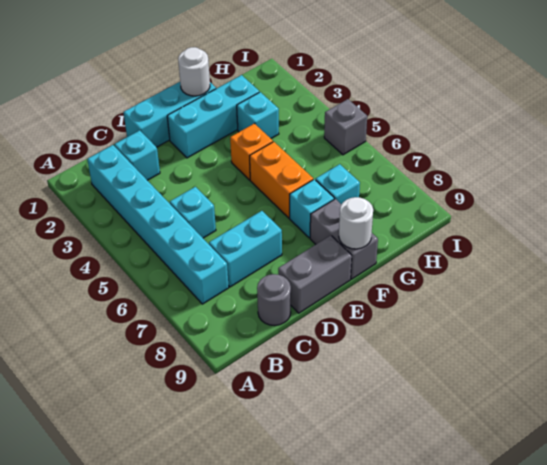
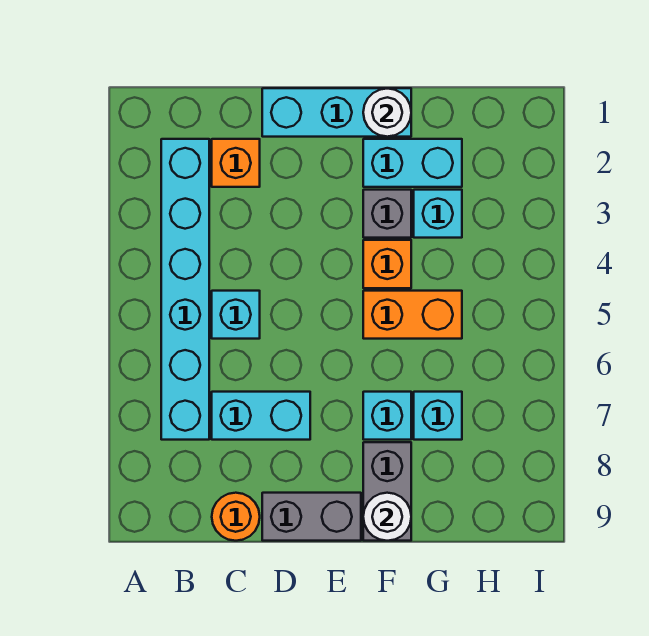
cyan brick C2 level 1 -> orange brick C2 level 1
grey round brick C9 level 1 -> orange round brick C9 level 1
cyan brick E2:G2 level 1 -> cyan brick F2:G2 level 1
orange brick F5:F6 level 1 -> orange brick F5:G5 level 1
grey brick I5 level 1 -> grey brick F3 level 1

